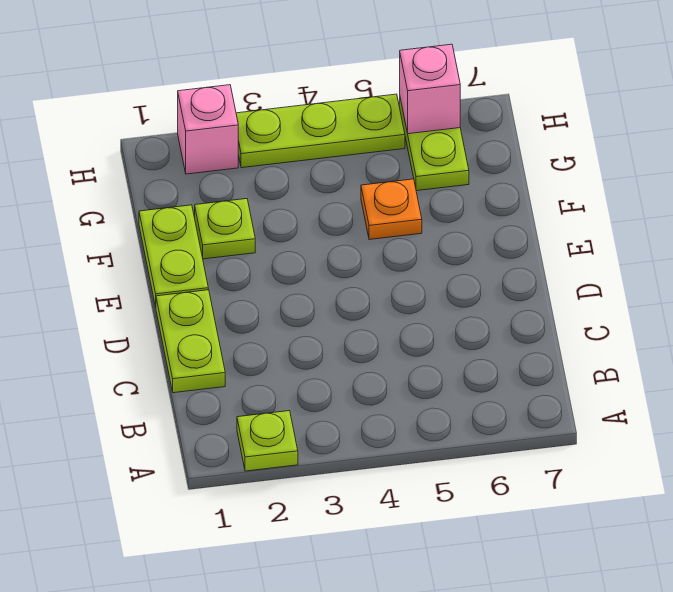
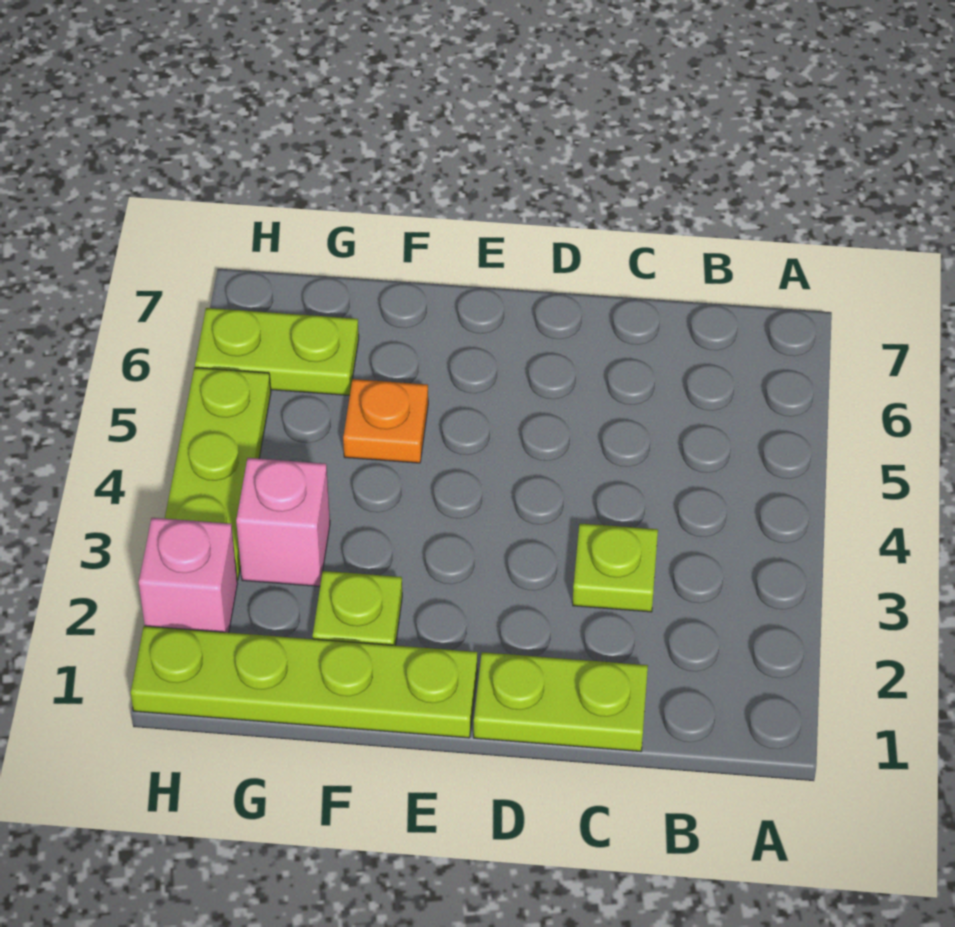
lime plate A2 level 1 -> lime plate C3 level 1
lime plate E1:F1 level 1 -> lime plate E1:H1 level 1
pink brick H6 level 2 -> pink brick G3 level 1

